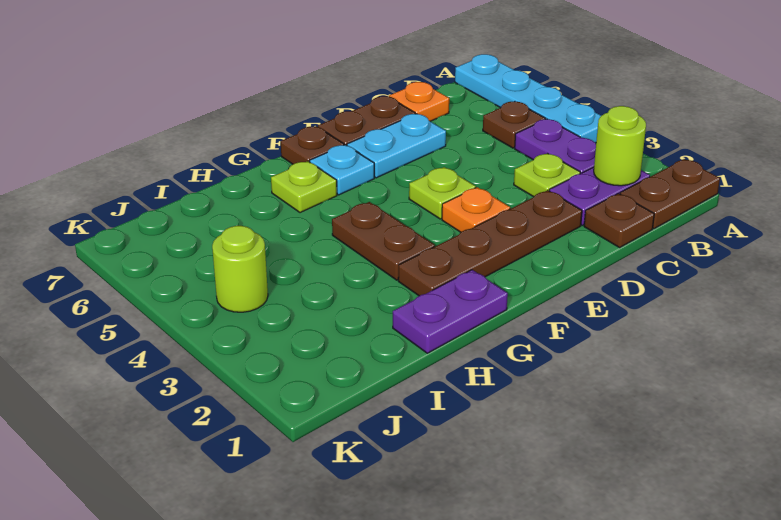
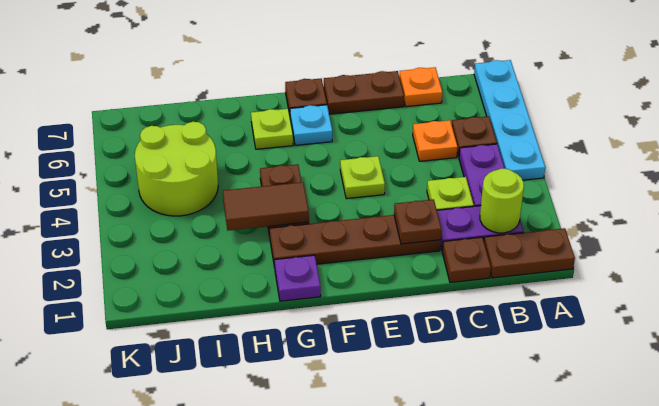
none -> brown plate D2 level 2
cyan plate D6:E6 level 1 -> none
orange plate E3 level 1 -> orange plate C5 level 1
purple plate G1:H1 level 1 -> purple plate G1 level 1
none -> brown tile G3:H3 level 2
lime round brick J4 level 1 -> lime round brick I4:J5 level 1

